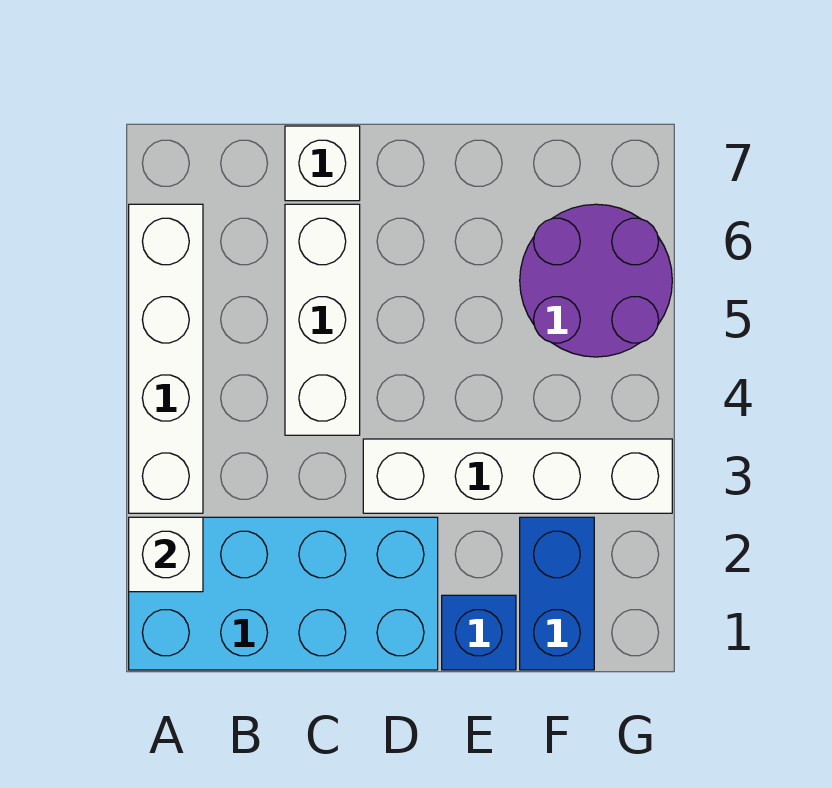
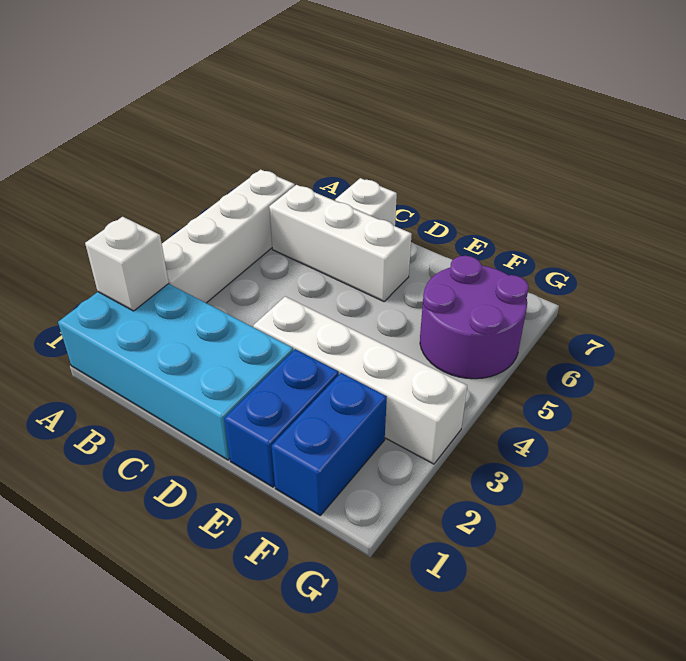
white brick C4:C6 level 1 -> white brick B6:D6 level 1
blue brick E1 level 1 -> blue brick E1:E2 level 1

